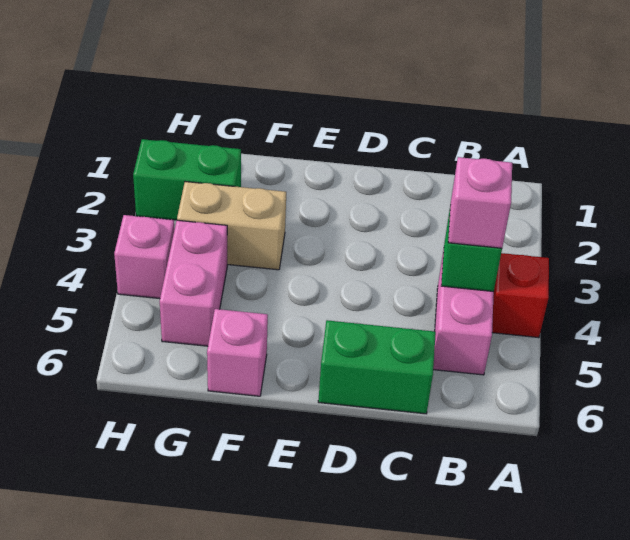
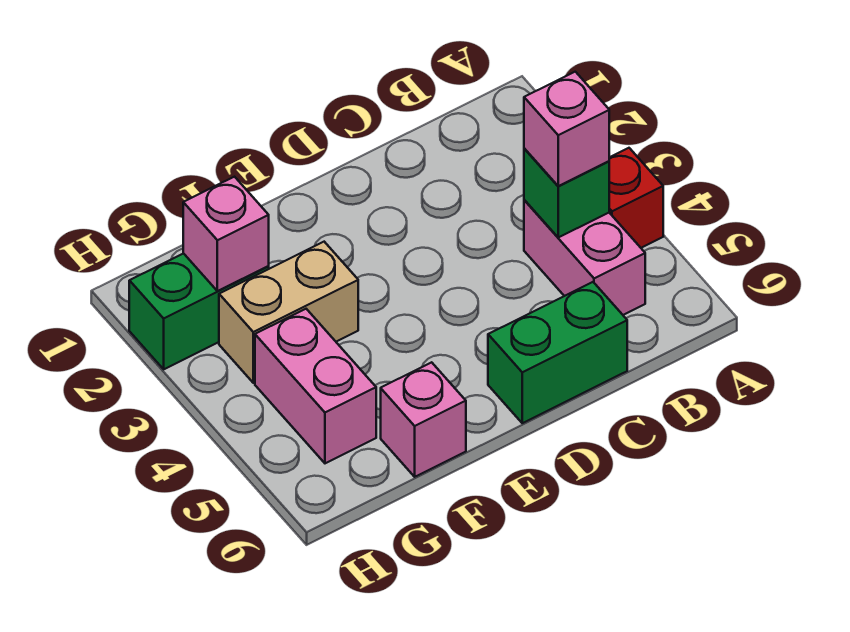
pink brick H4 level 1 -> pink brick G2 level 2

